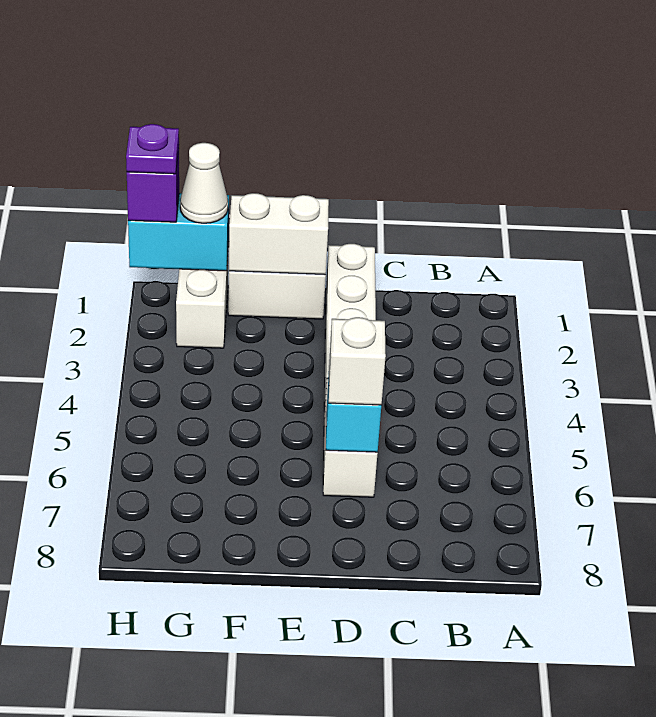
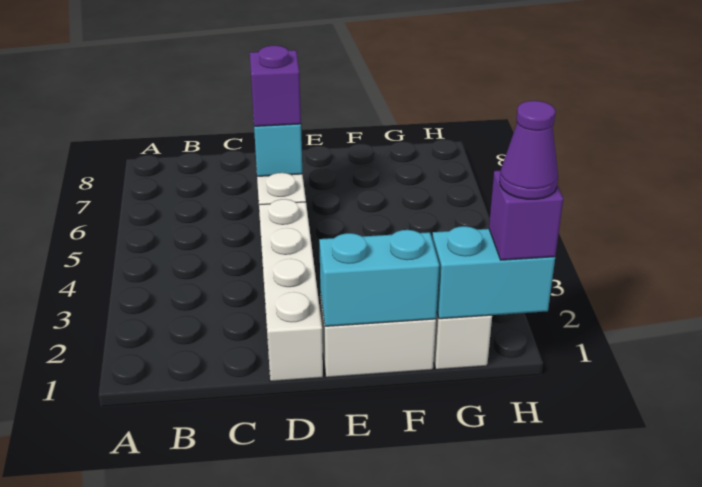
white brick D6 level 3 -> purple brick D6 level 3
white brick E1:F1 level 2 -> cyan brick E1:F1 level 2
white cone G1 level 3 -> none
purple plate H1 level 4 -> purple cone H1 level 4

